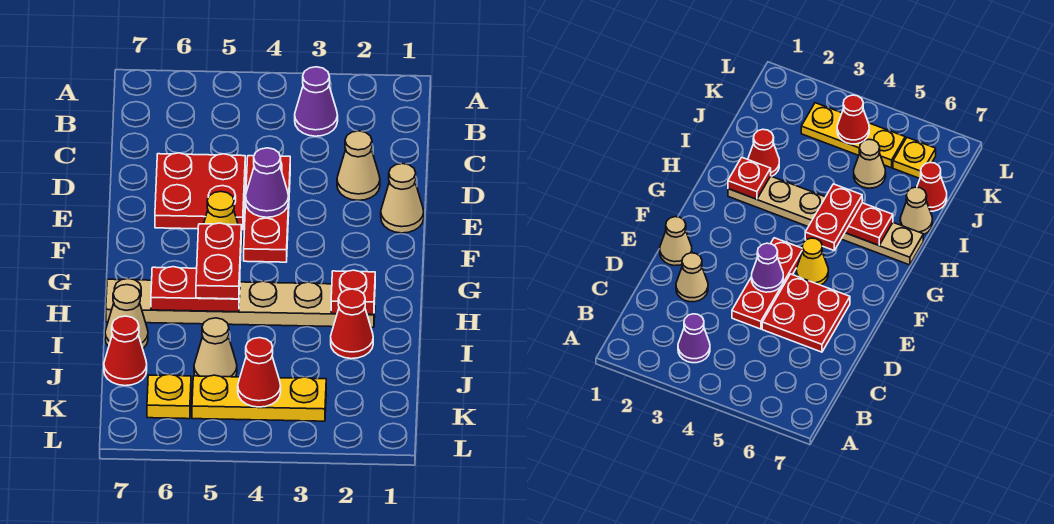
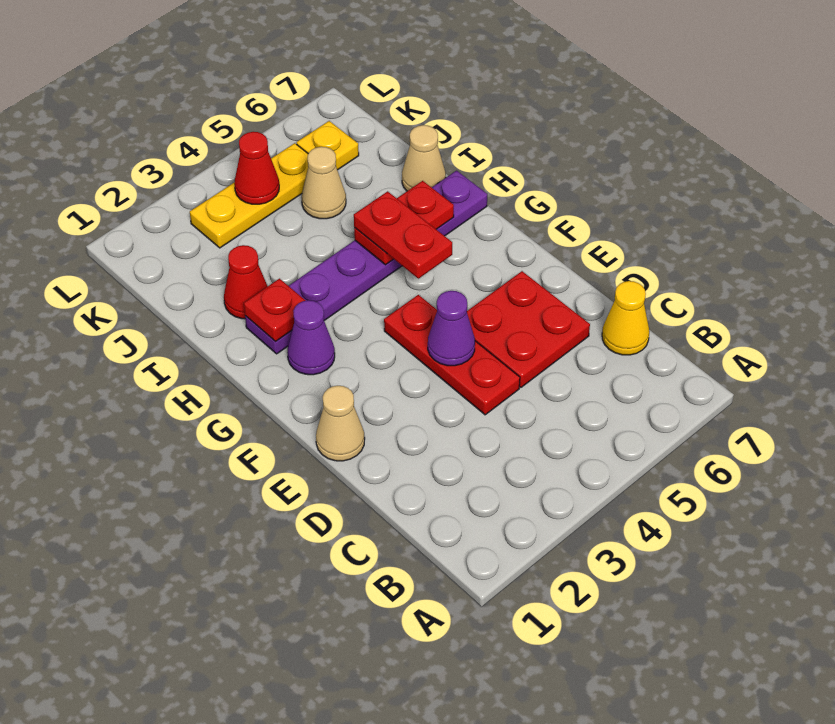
purple cone B3 level 1 -> purple cone G2 level 1
tan cone D2 level 1 -> none
yellow cone F5 level 1 -> yellow cone C7 level 1
tan plate H2:H7 level 1 -> purple plate H2:H7 level 1
red cone J7 level 1 -> none

